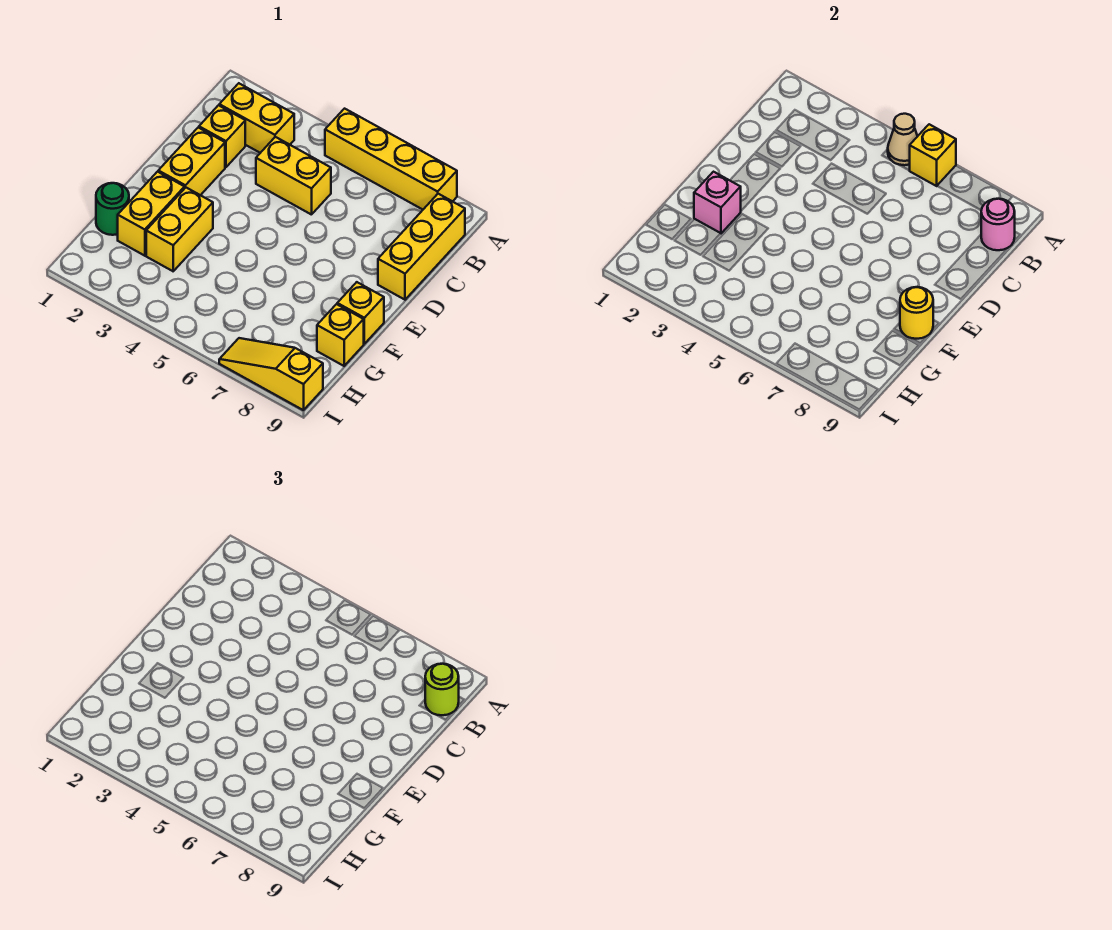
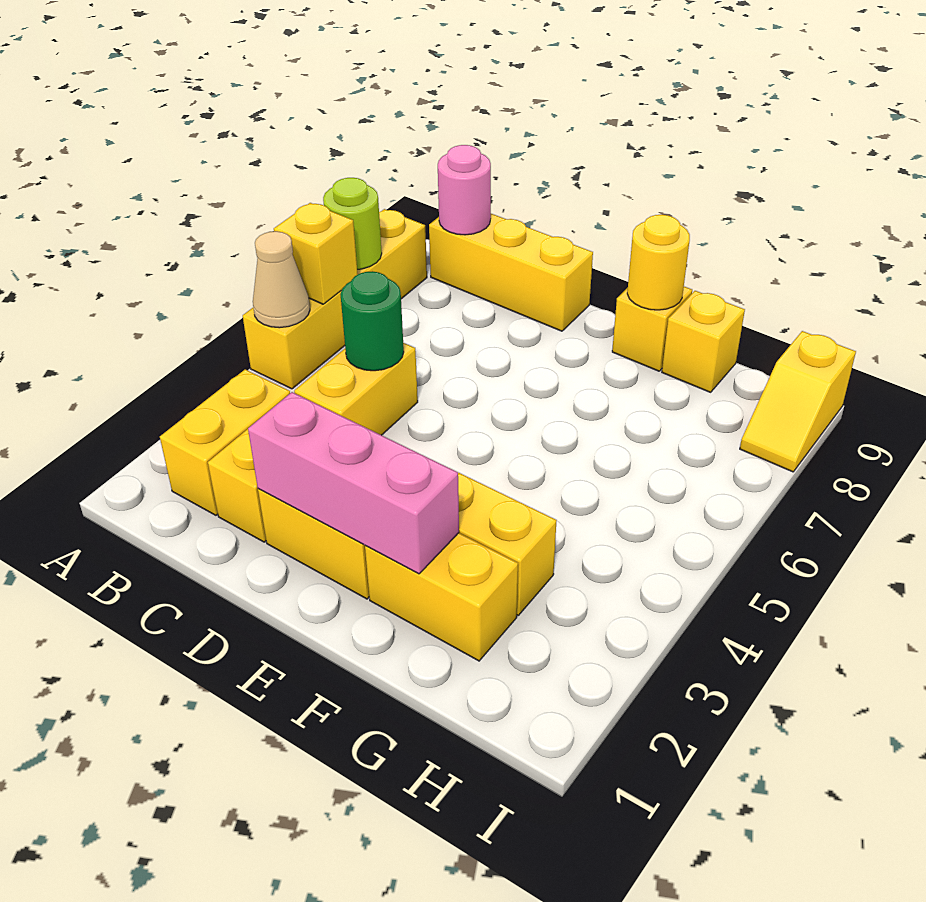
lime round brick B9 level 3 -> lime round brick A7 level 2
pink brick F2 level 2 -> pink brick D2:F2 level 2
green round brick G1 level 1 -> green round brick C5 level 2
yellow slope I7:I9 level 1 top 9 -> yellow slope I8:I9 level 1 top 9

